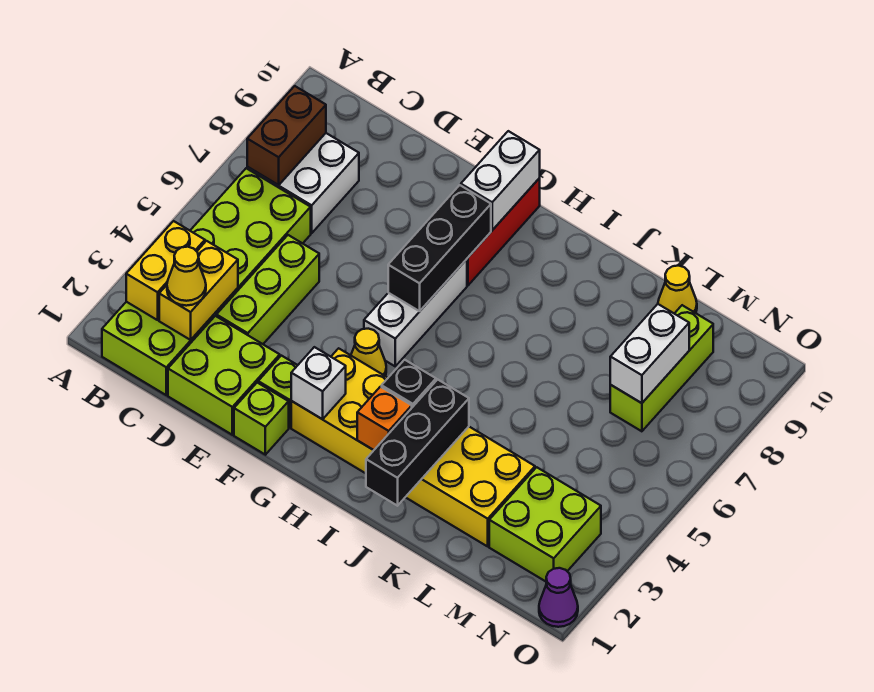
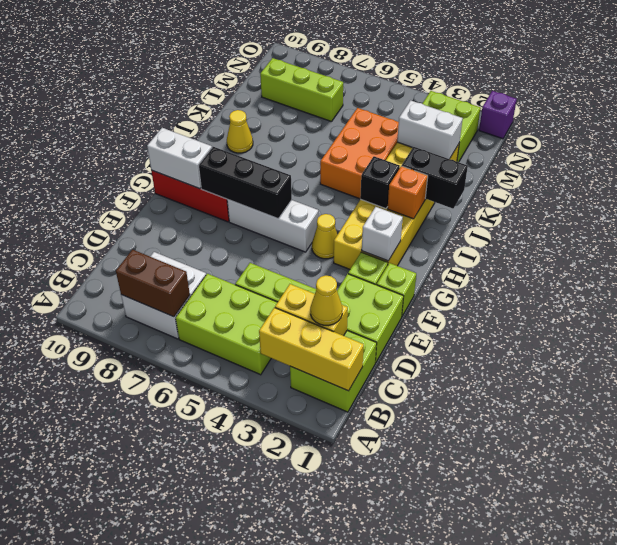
yellow brick B2:B3 level 2 -> yellow brick B1:B3 level 2
black brick J1:J3 level 2 -> black brick J1:J2 level 2
none -> orange brick J4:L5 level 1
yellow cone L10 level 1 -> yellow cone J9 level 1
white brick M7:M8 level 2 -> white brick L2:L3 level 2
purple cone O1 level 1 -> purple brick O1 level 1

